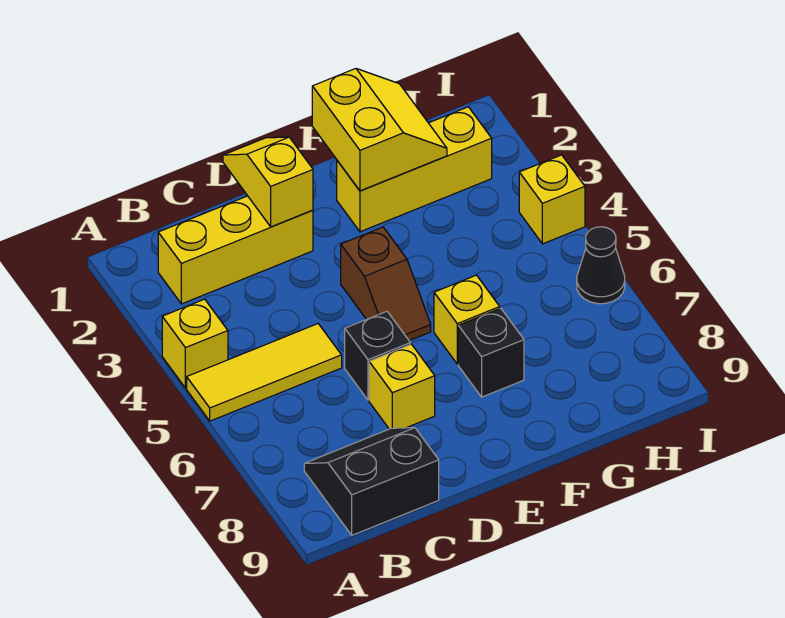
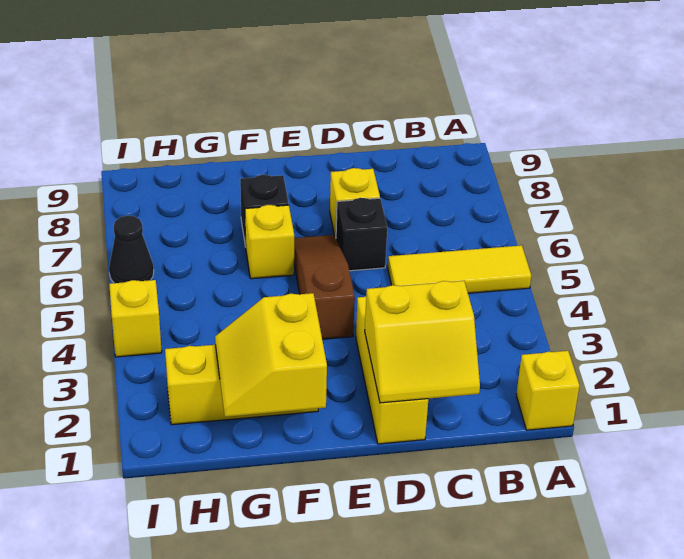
yellow brick A4 level 1 -> yellow brick A1 level 1
yellow brick B2:D2 level 1 -> yellow brick D1:D3 level 1
black slope B8:C9 level 1 top 9 -> none
yellow slope D1:D2 level 2 top 2 -> yellow slope C1:D2 level 2 top 2
brown slope E4:E5 level 1 top 4 -> brown slope E4:E6 level 1 top 4

